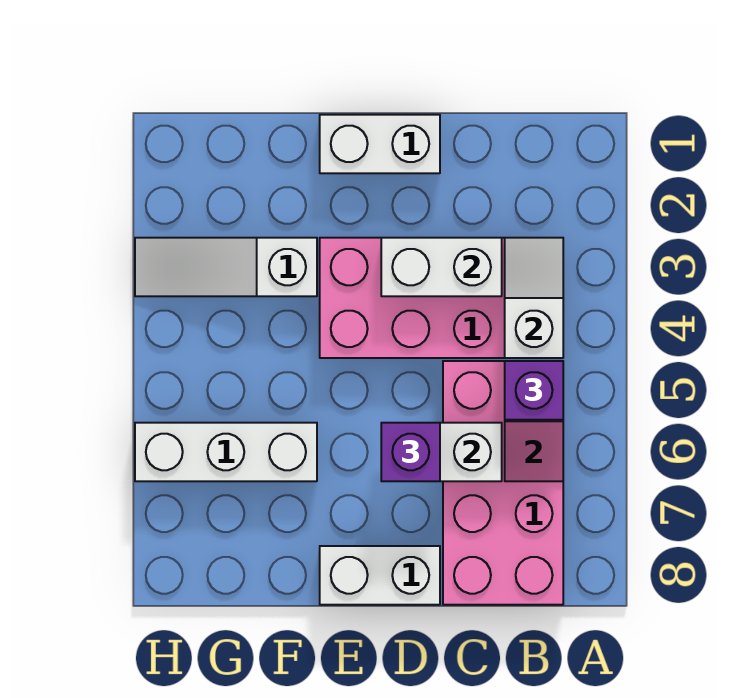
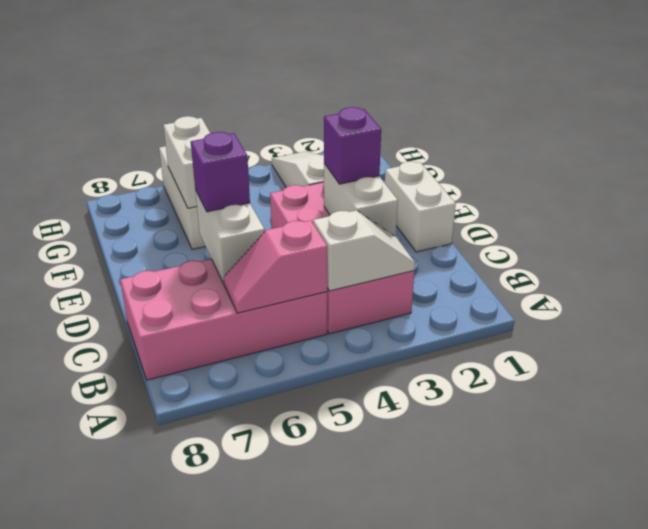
purple brick B5 level 3 -> purple brick D3 level 3
white brick D8:E8 level 1 -> white brick F6:G6 level 2

